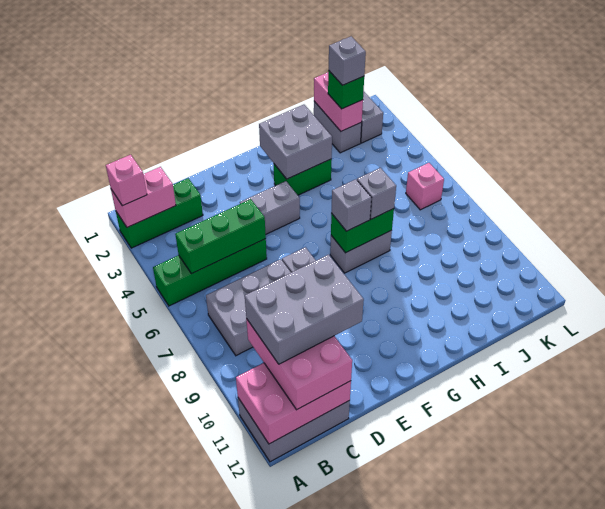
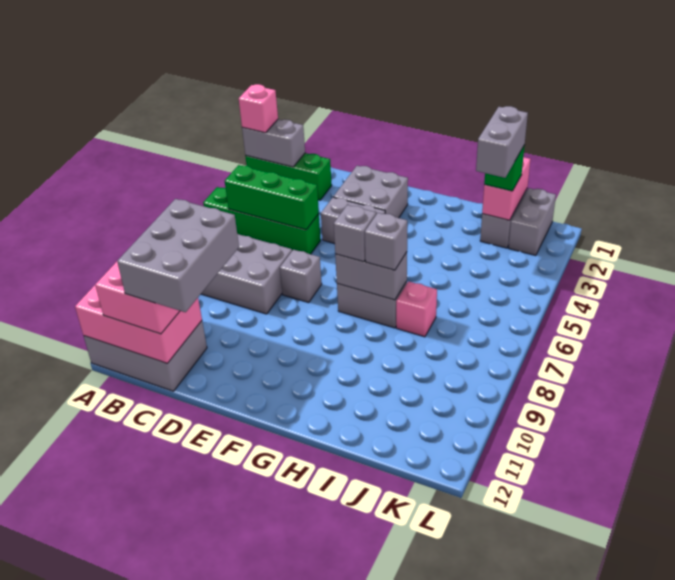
pink brick A2:B2 level 2 -> grey brick A2:B2 level 2
grey brick B10:D11 level 4 -> grey brick C10:D12 level 4
grey brick G2:H3 level 2 -> grey brick E2:F3 level 1
green brick G3:H3 level 1 -> none
green brick G7:H7 level 2 -> grey brick G7:H7 level 2
grey brick J2 level 4 -> grey brick J2:J3 level 4
pink brick K6 level 1 -> pink brick I7 level 1

